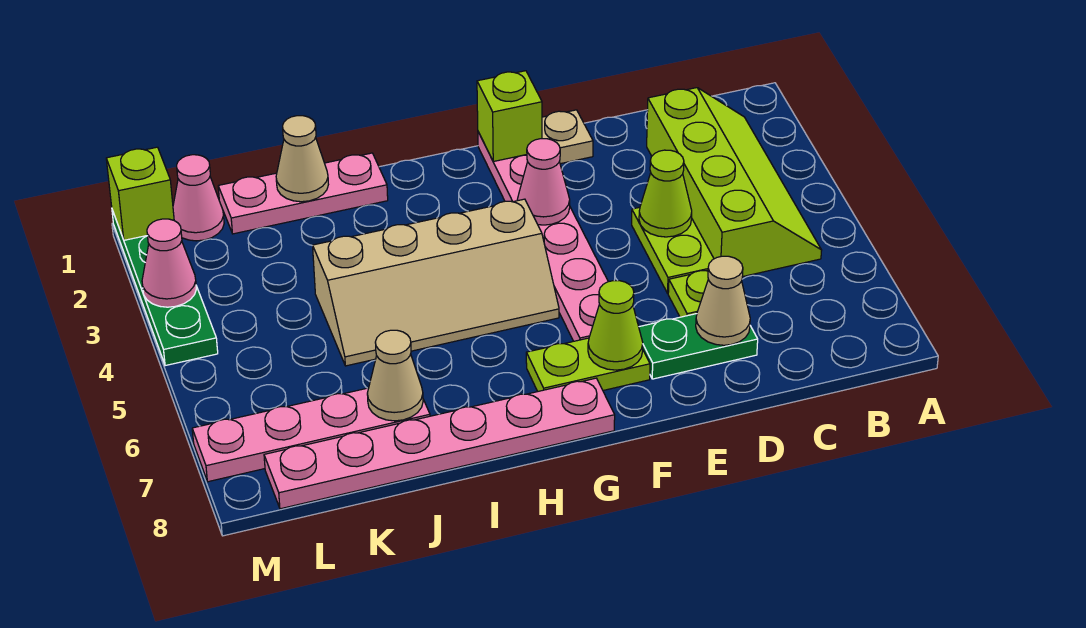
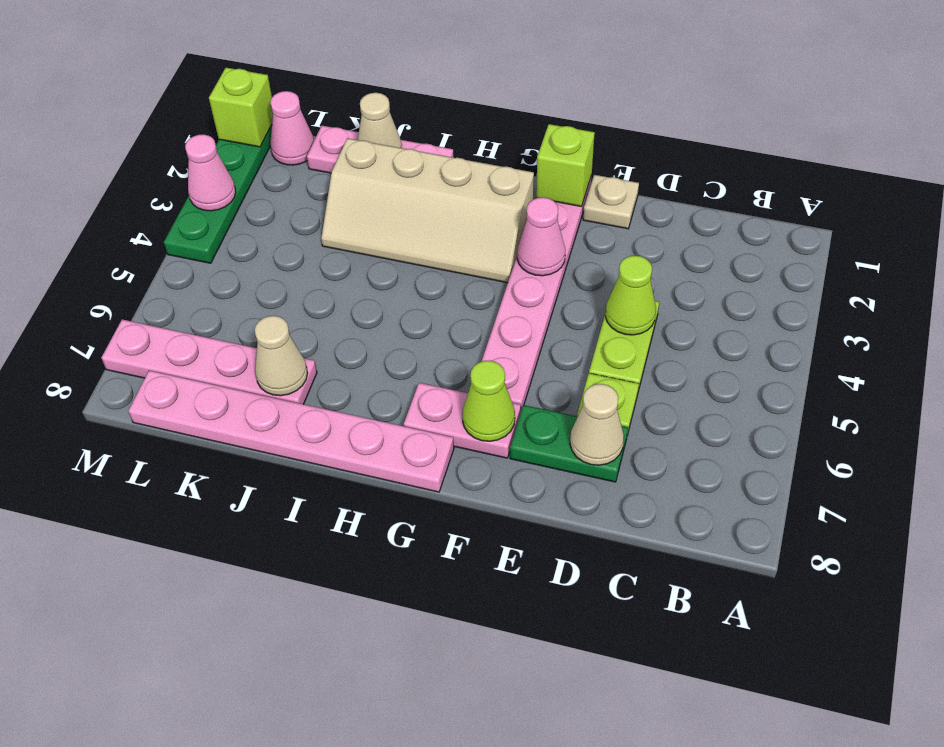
lime slope B2:C5 level 1 top C -> none
lime plate F7:G7 level 1 -> pink plate F7:G7 level 1
tan slope G4:J5 level 1 top 4 -> tan slope G2:J3 level 1 top 2

